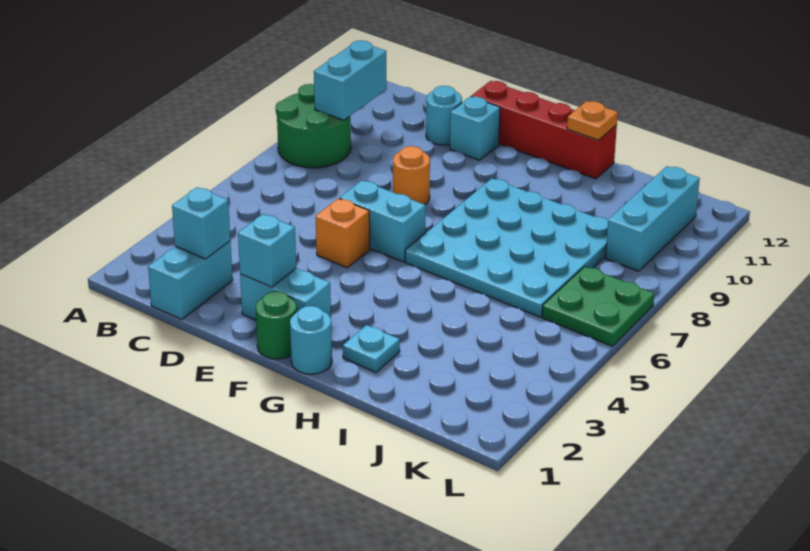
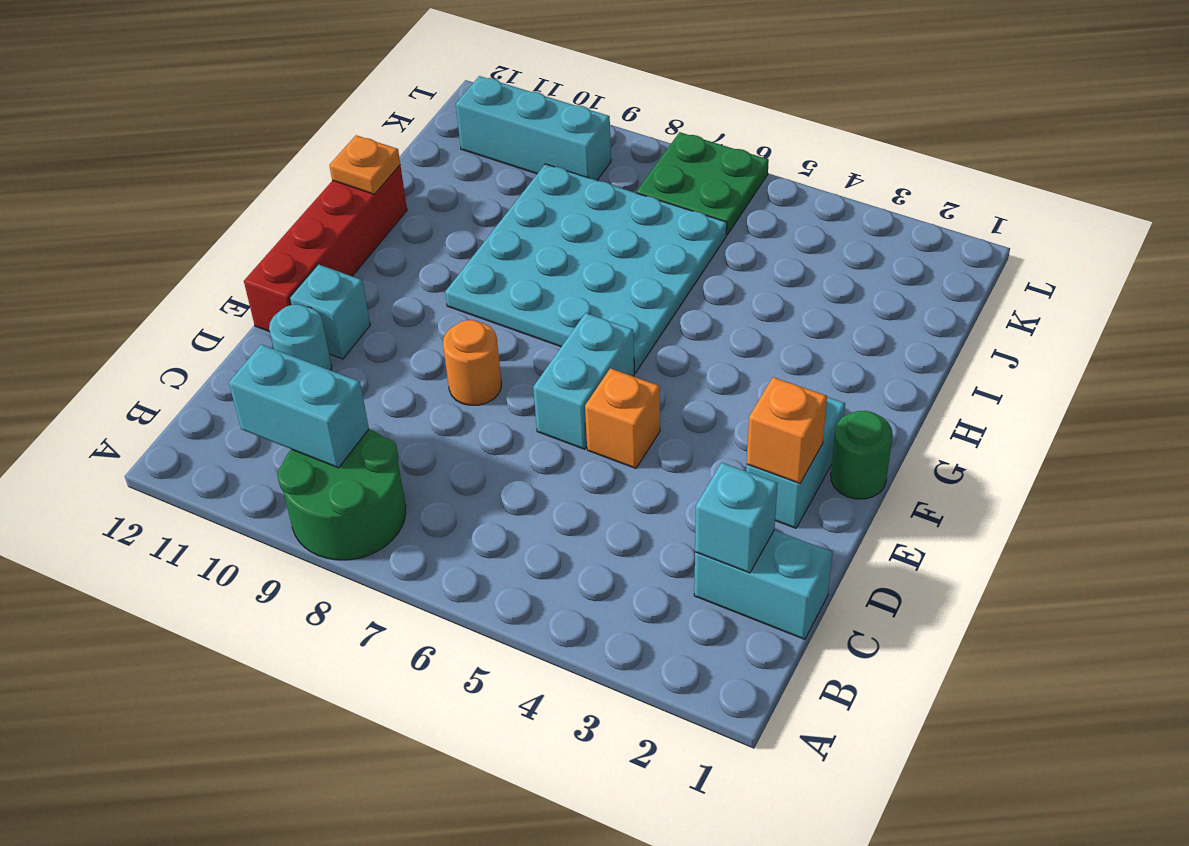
cyan brick E2 level 2 -> orange brick E2 level 2
cyan round brick G1 level 1 -> none
cyan plate H2 level 1 -> none

